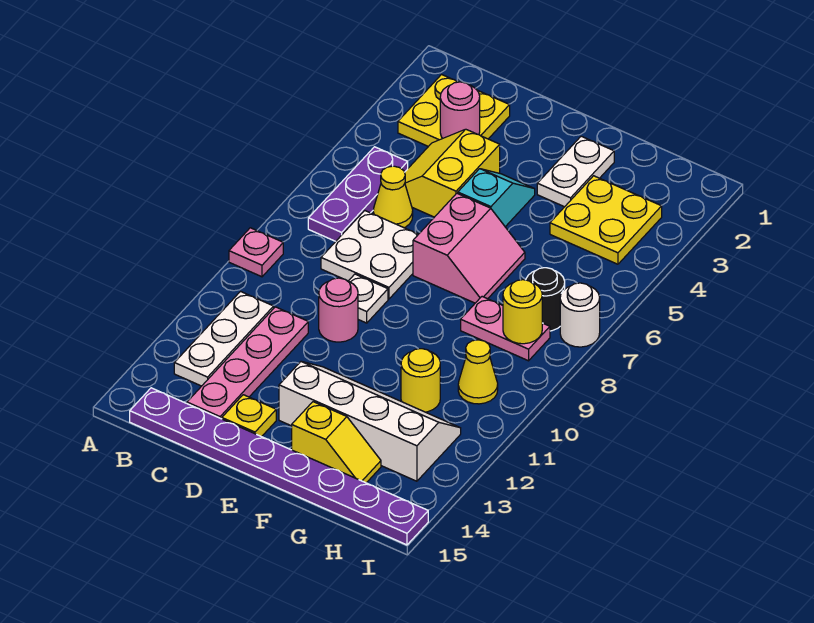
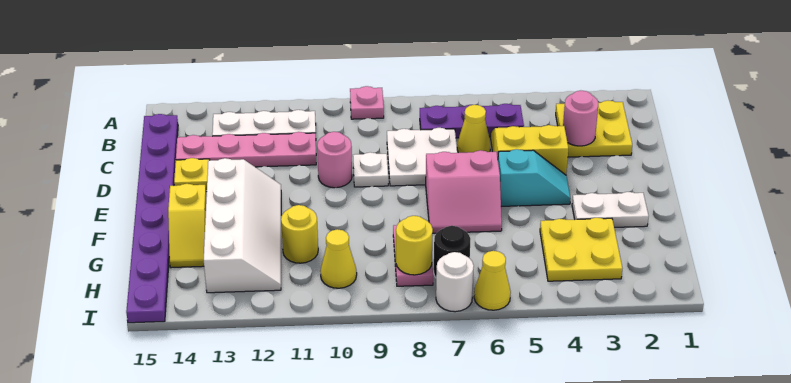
none -> yellow cone I6 level 1

